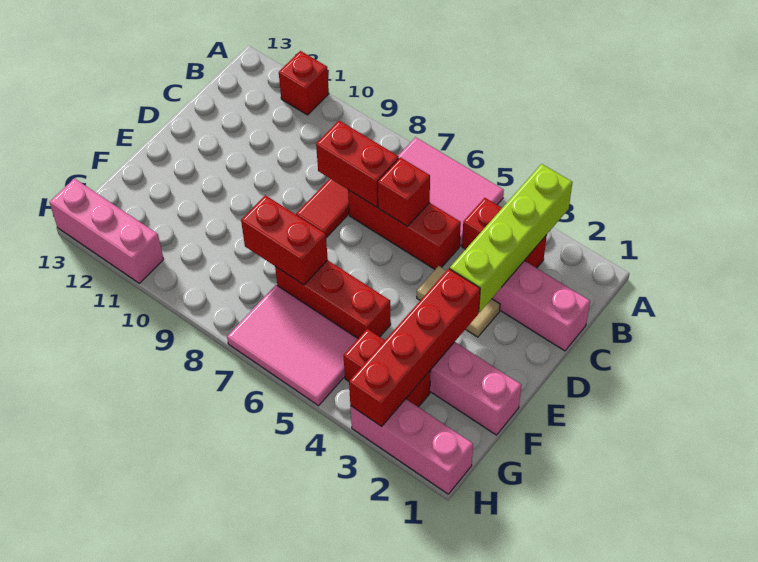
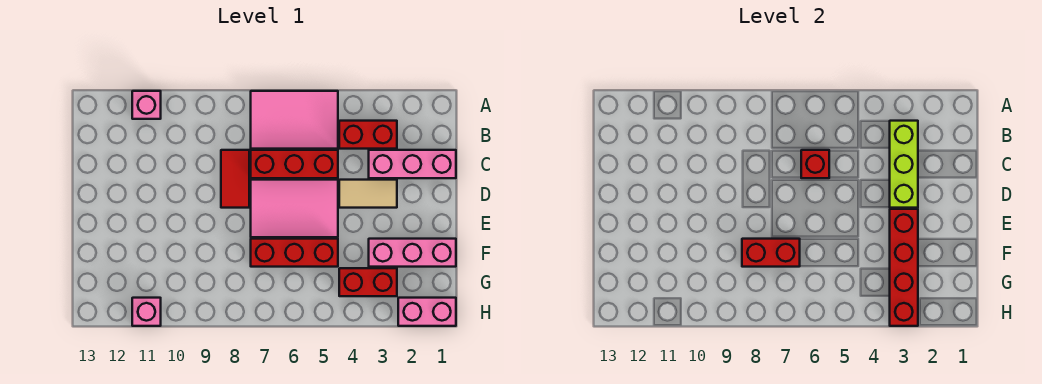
lime brick A3:D3 level 2 -> lime brick B3:D3 level 2
red brick A11 level 1 -> pink brick A11 level 1
red brick C7:C8 level 2 -> none
pink tile G5:H7 level 1 -> pink tile D5:E7 level 1
pink brick H1:H3 level 1 -> pink brick H1:H2 level 1
pink brick H11:H13 level 1 -> pink brick H11 level 1

